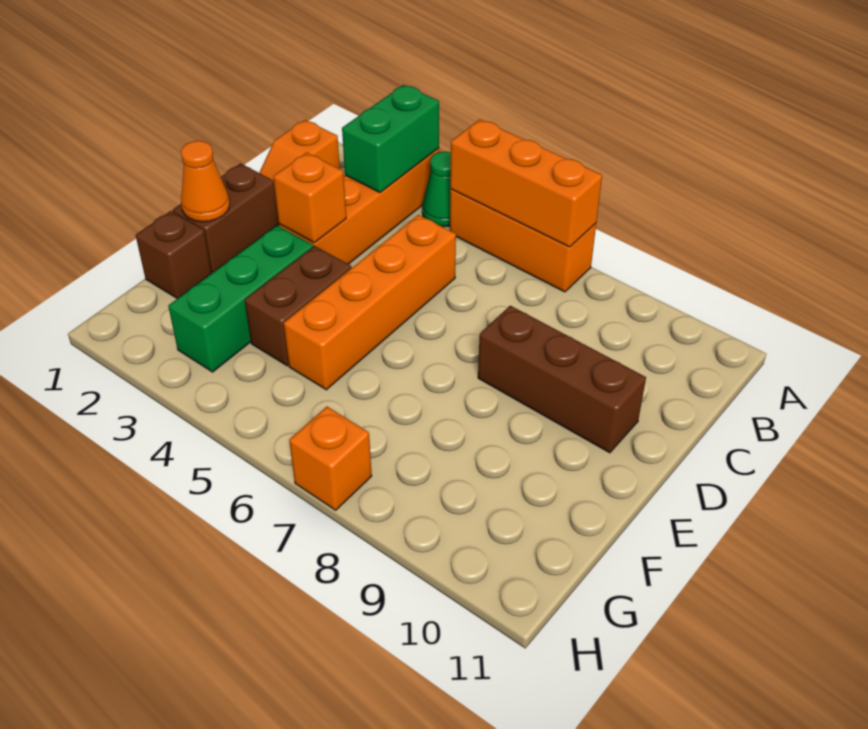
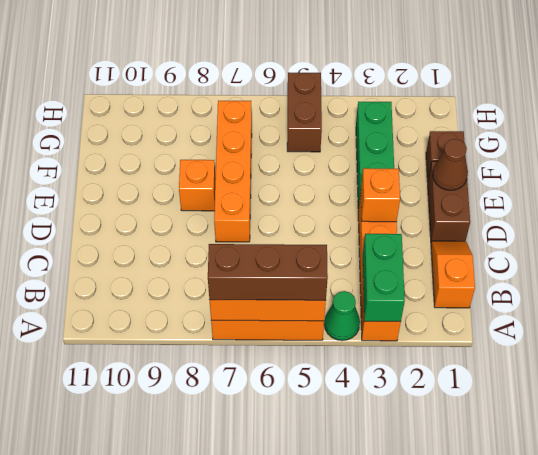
orange brick C5:F5 level 1 -> orange brick D7:G7 level 1
brown brick D8:D10 level 1 -> brown brick A5:A7 level 3
orange cone E1 level 2 -> brown cone E1 level 2
brown brick E4:F4 level 1 -> brown brick G5:H5 level 1
orange brick H7 level 1 -> orange brick E8 level 1

